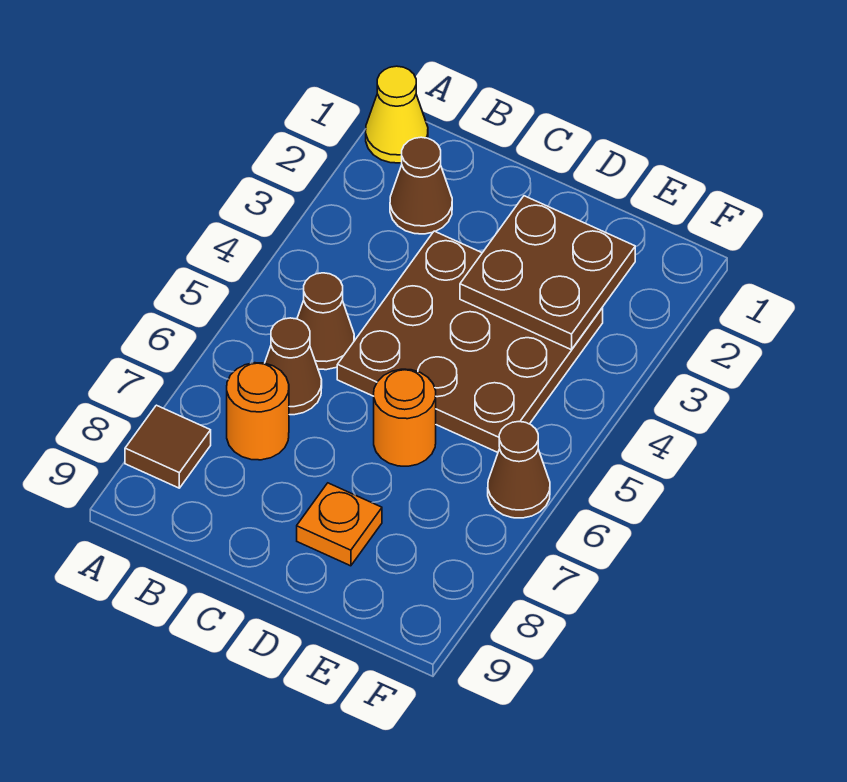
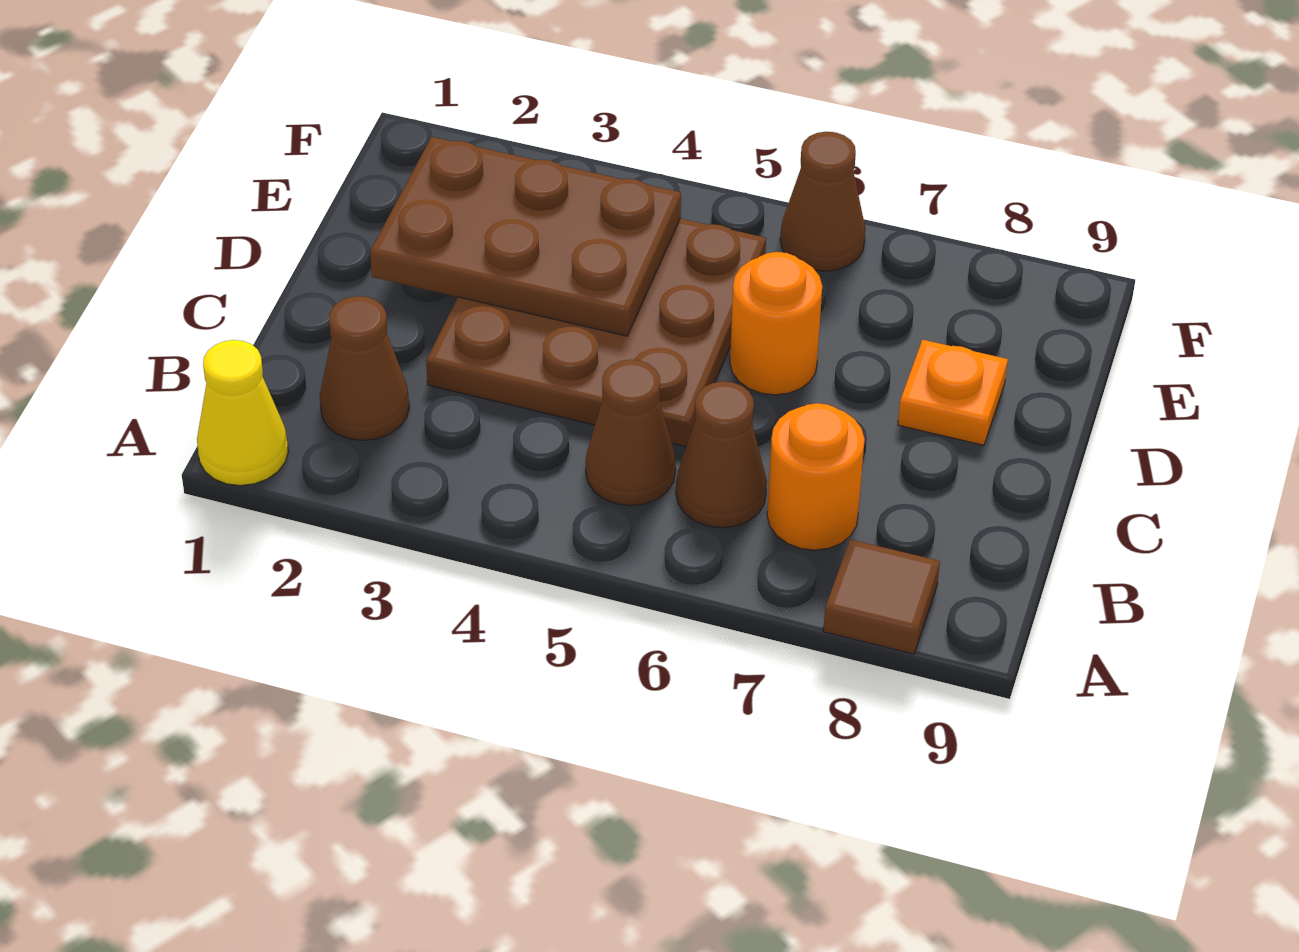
brown plate D2:E3 level 2 -> brown plate D2:E4 level 2

